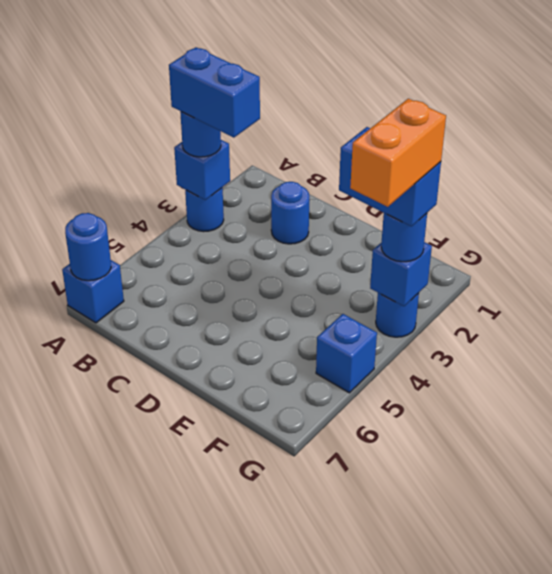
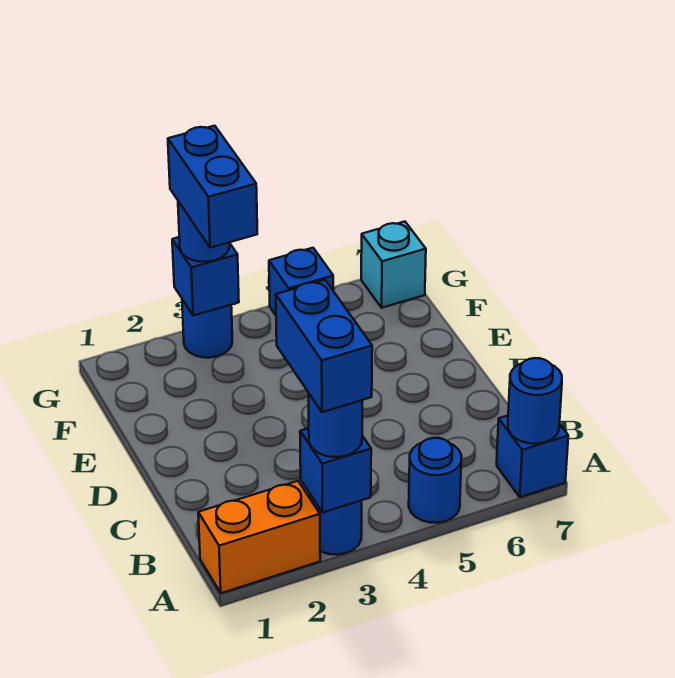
blue round brick C2 level 1 -> blue round brick A5 level 1
orange brick G3:G4 level 5 -> orange brick A1:A2 level 1
none -> cyan brick G7 level 1

